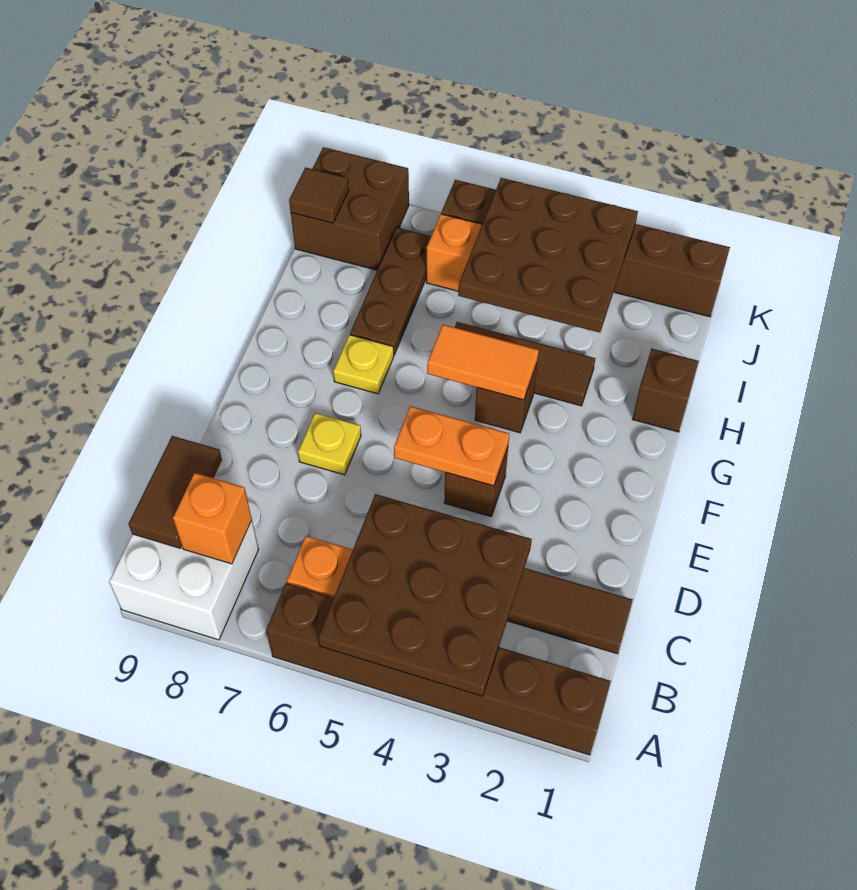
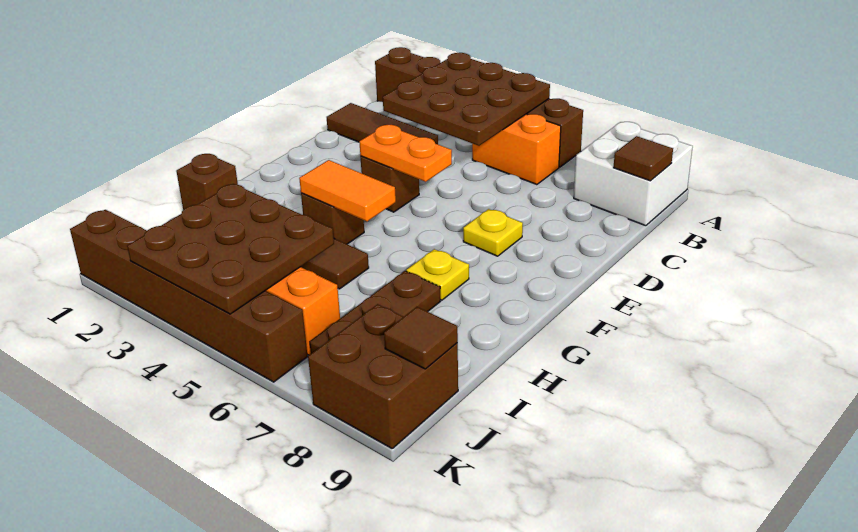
orange brick B8 level 2 -> none
brown tile B9:C9 level 2 -> brown tile B9 level 2

